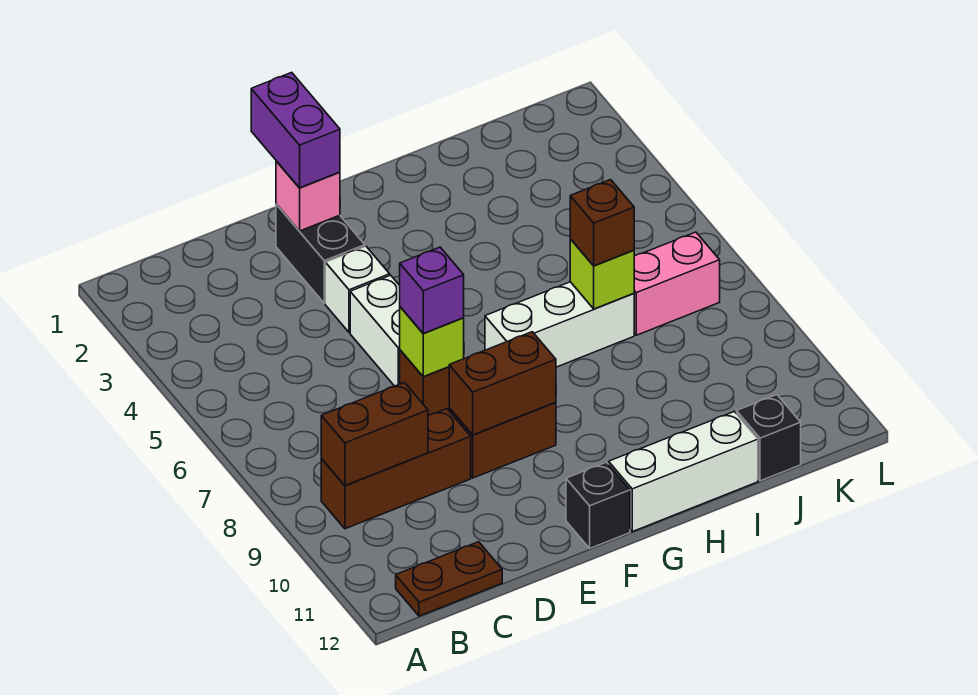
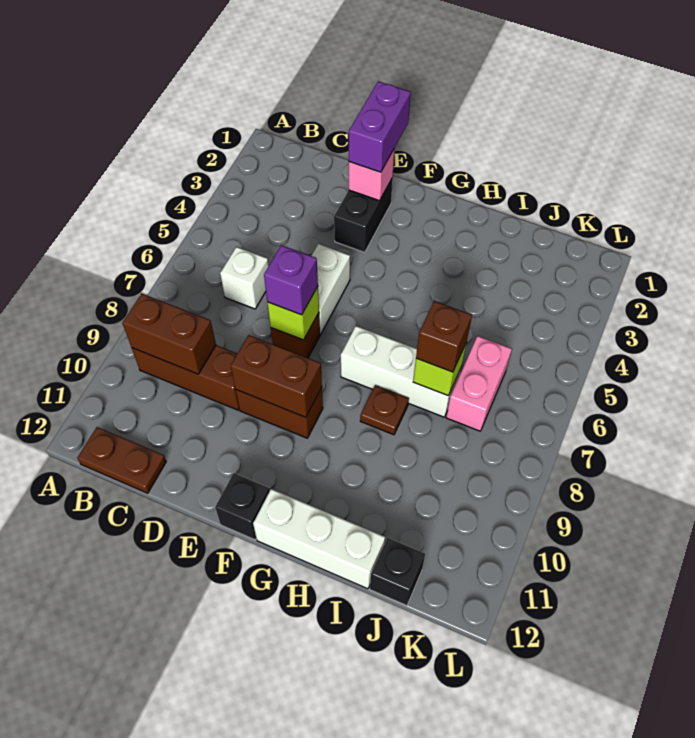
white brick E4 level 1 -> white brick C6 level 1
none -> brown plate H8 level 1
pink brick J7:K7 level 1 -> pink brick J6:J7 level 1

